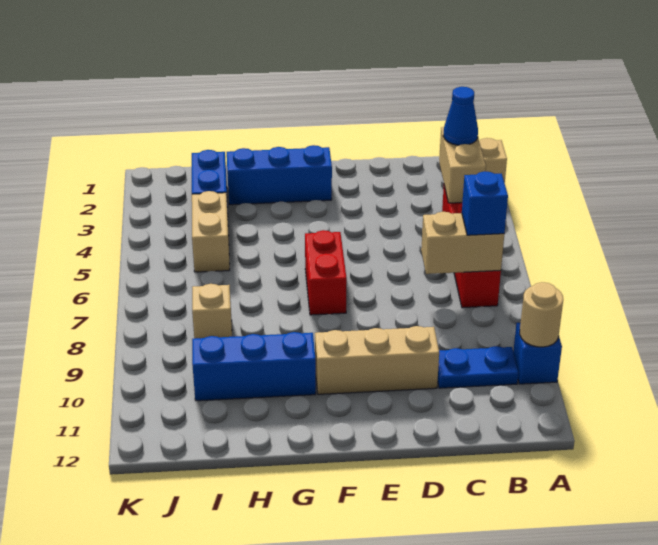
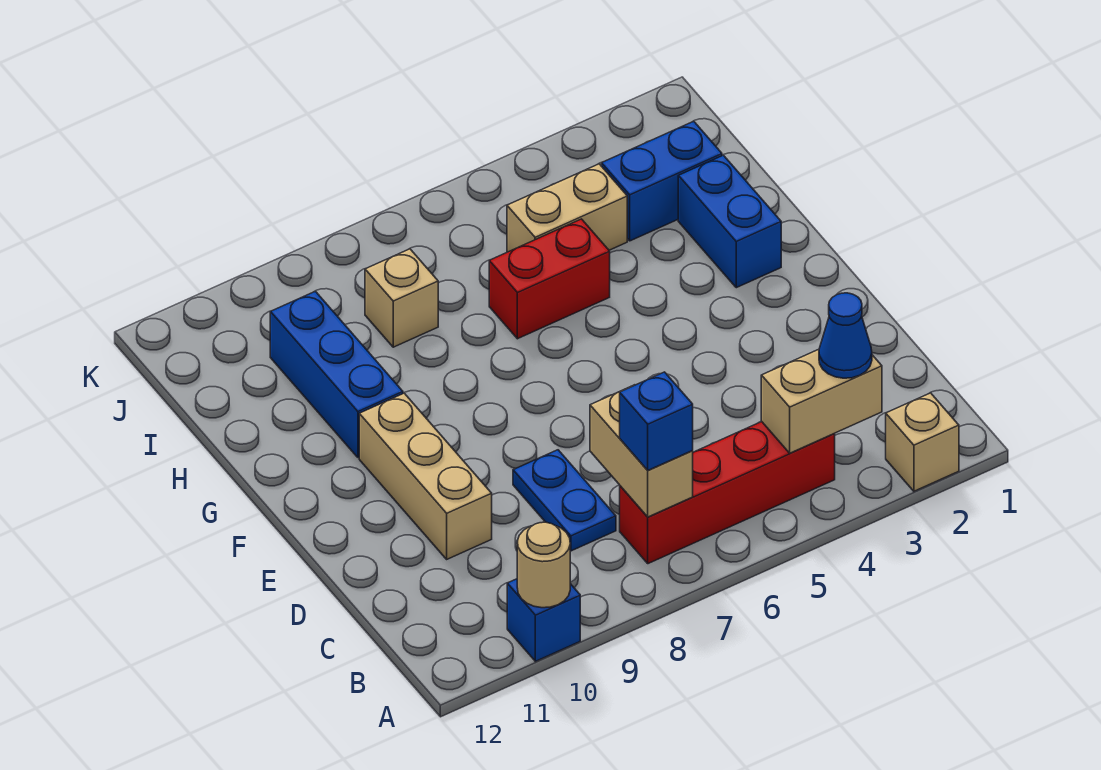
blue plate B10:C10 level 1 -> blue plate C8:D8 level 1
blue brick F2:H2 level 1 -> blue brick G2:H2 level 1
red brick F6:F7 level 1 -> red brick H5:H6 level 1

